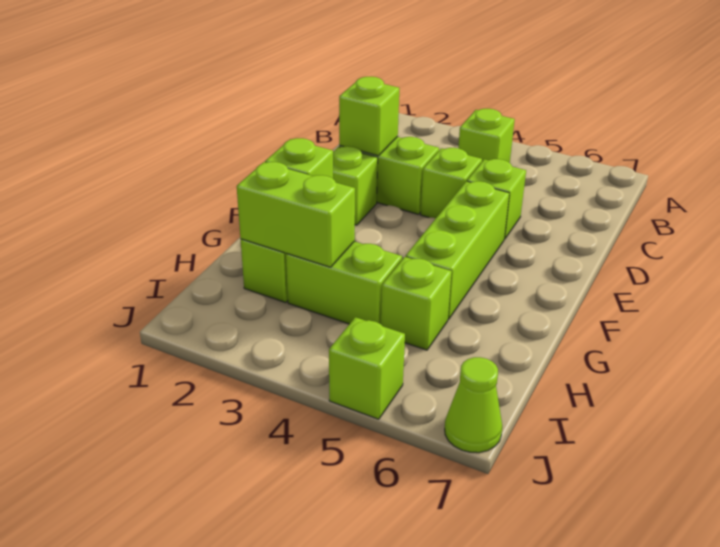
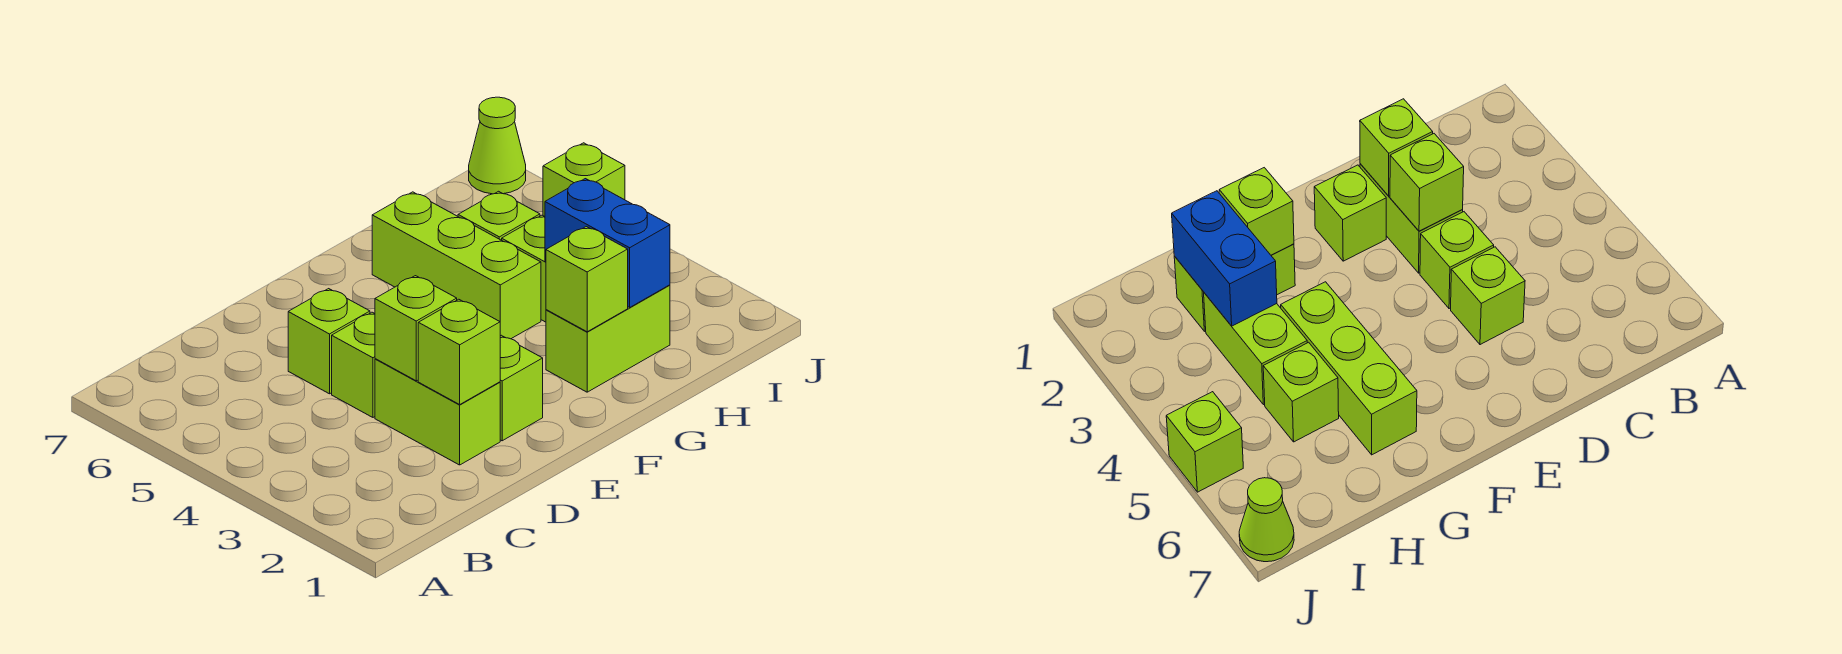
lime brick B4 level 1 -> lime brick D3 level 2
lime brick E5:G5 level 1 -> lime brick G4:G6 level 1
lime brick H2:H3 level 2 -> blue brick H2:H3 level 2

